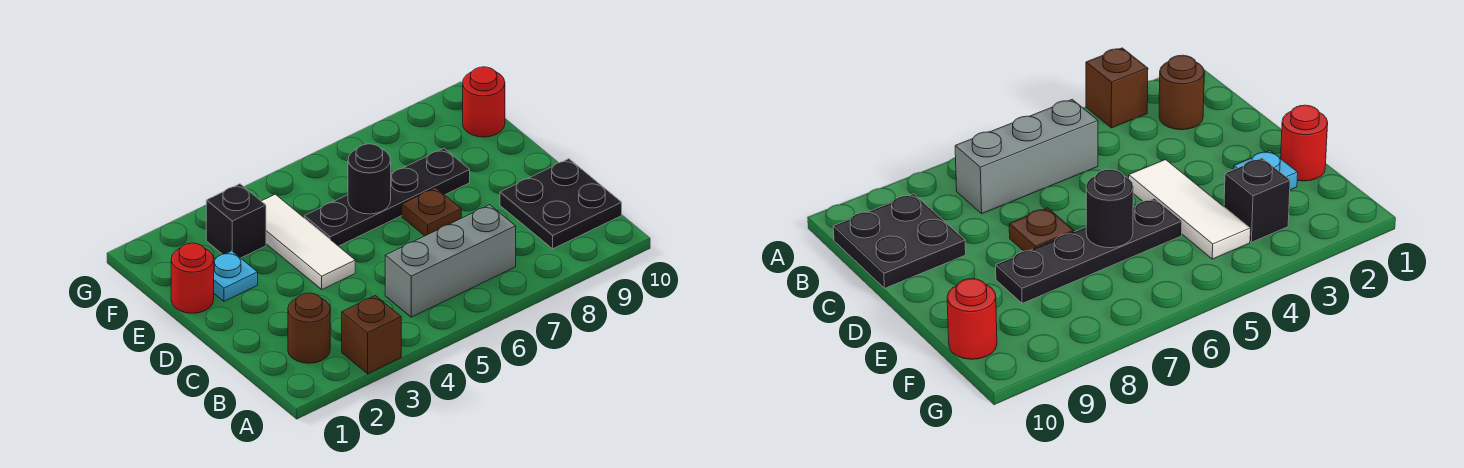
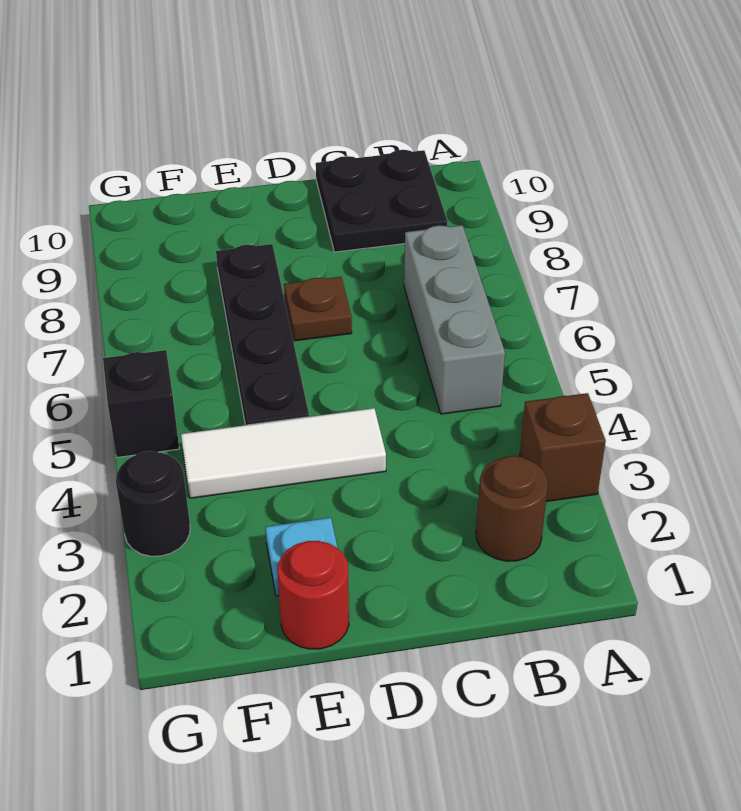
black round brick E6 level 2 -> black round brick G3 level 1
black brick F3 level 1 -> black brick G5 level 1
red round brick F10 level 1 -> none

